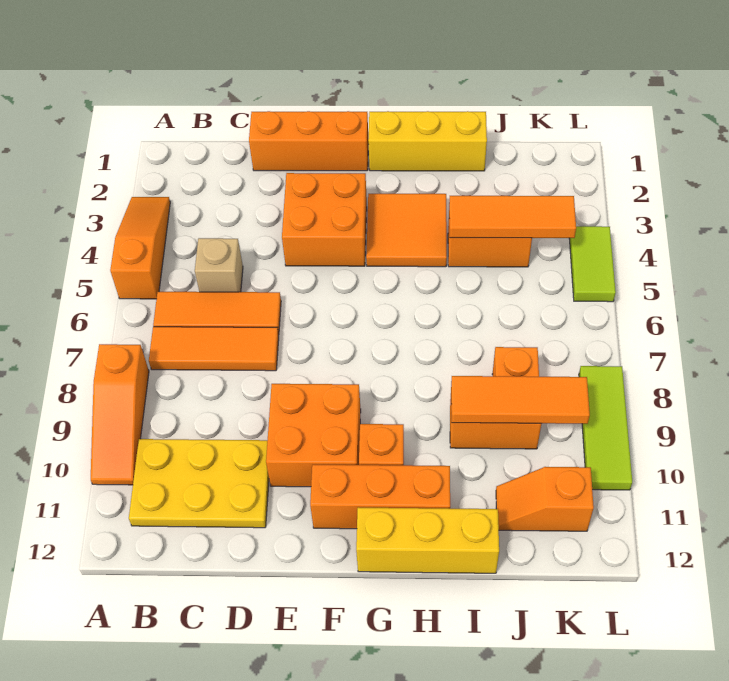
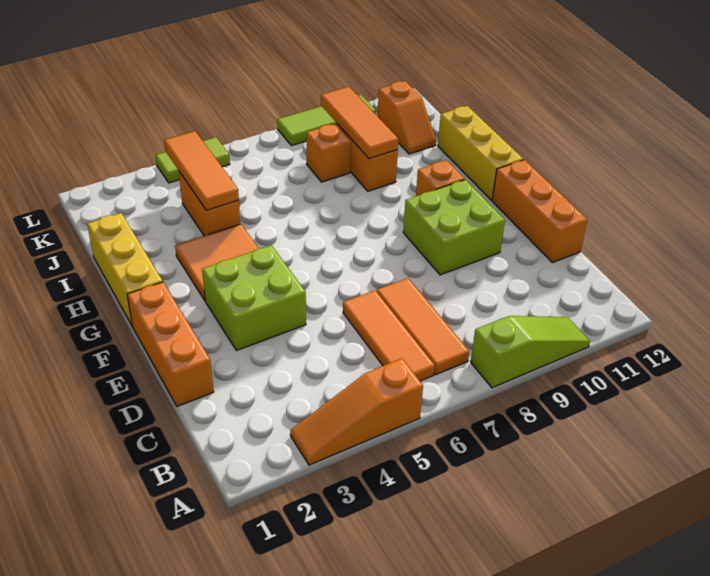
orange slope A8:A10 level 1 top 8 -> lime slope A8:A10 level 1 top 8
yellow plate B10:D11 level 1 -> none
tan brick C5 level 1 -> none
orange brick E3:F4 level 1 -> lime brick E3:F4 level 1
orange brick E9:F10 level 1 -> lime brick E9:F10 level 1
orange brick F11:H11 level 1 -> orange brick D12:F12 level 1

